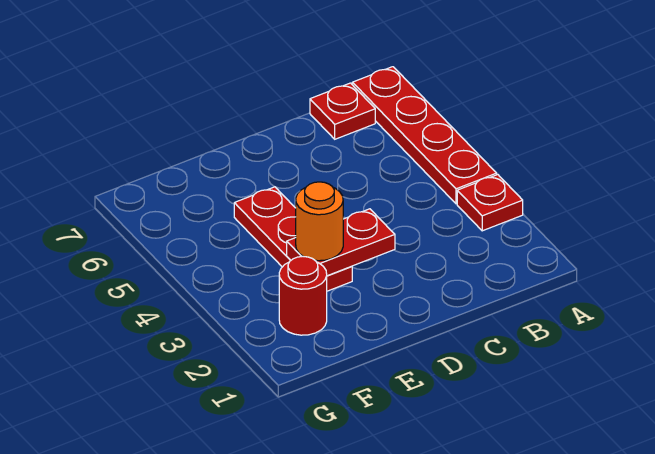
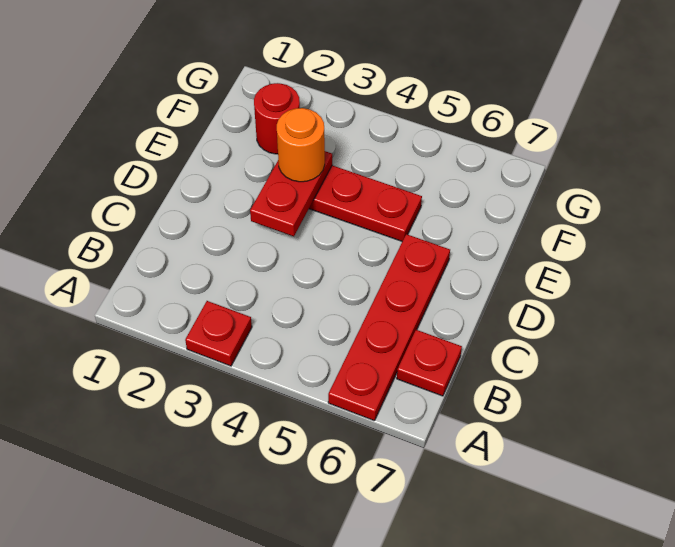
red plate A4:A7 level 1 -> red plate A6:D6 level 1

